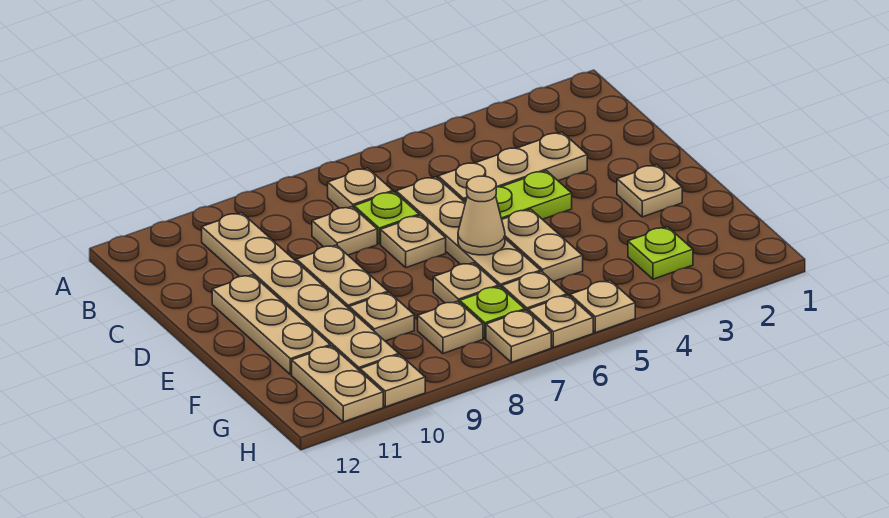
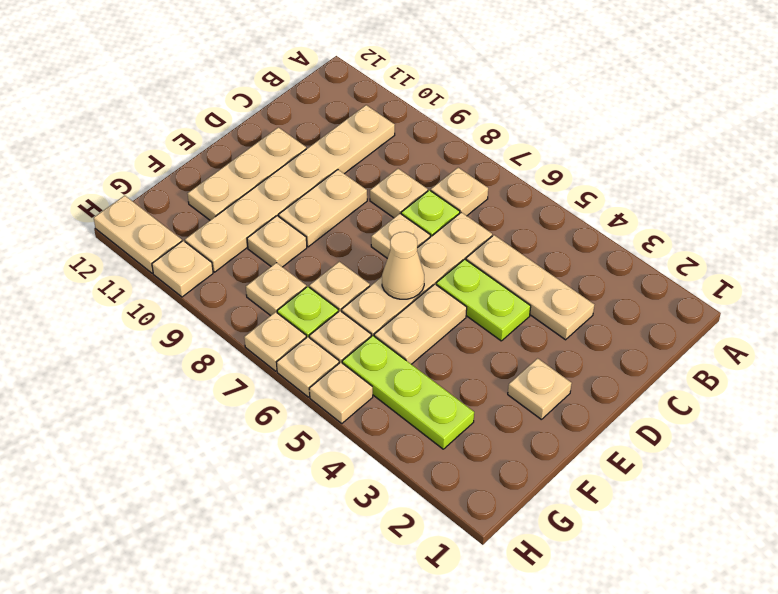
lime plate G3 level 1 -> lime plate G3:G5 level 1
tan plate G11:H11 level 1 -> tan plate H11:H12 level 1

